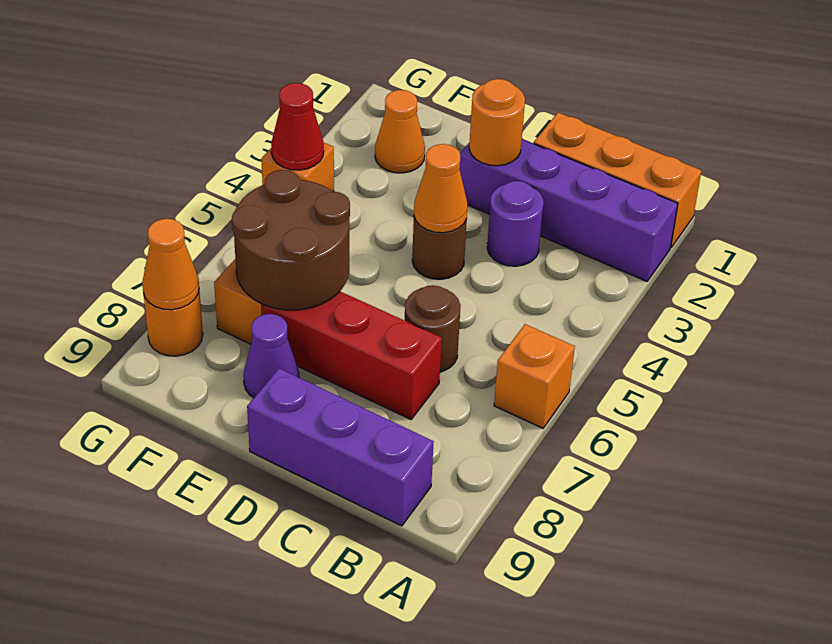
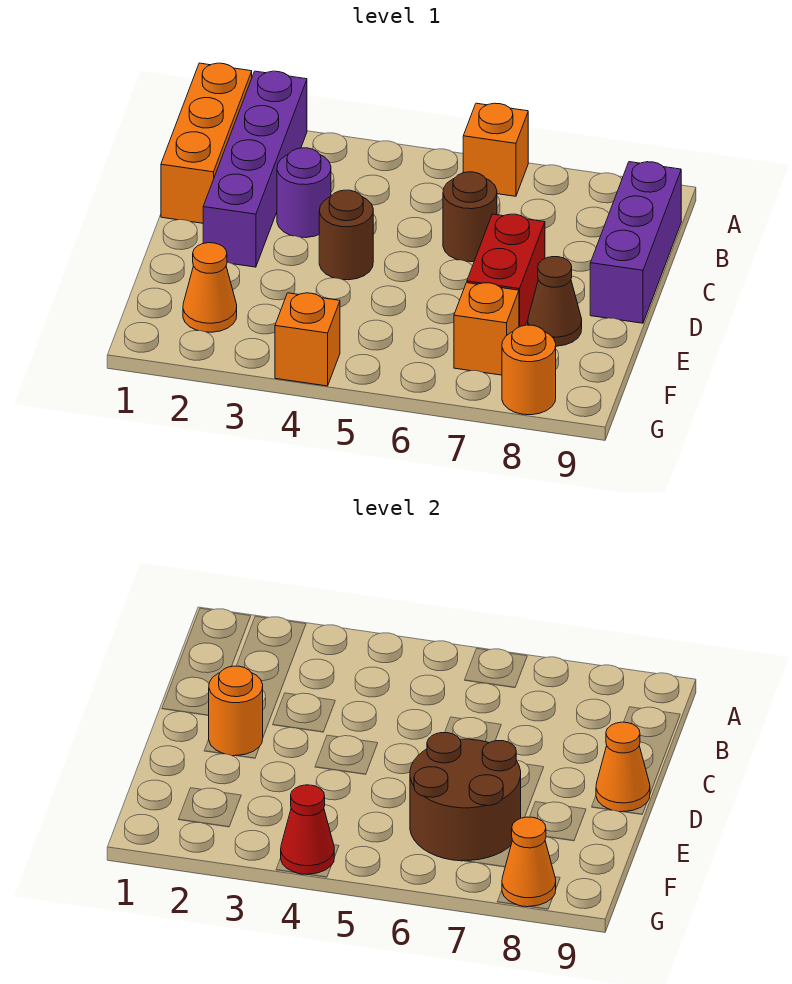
red brick C7:E7 level 1 -> red brick D7:E7 level 1
orange cone D4 level 2 -> orange cone D9 level 2
purple cone E8 level 1 -> brown cone E8 level 1

